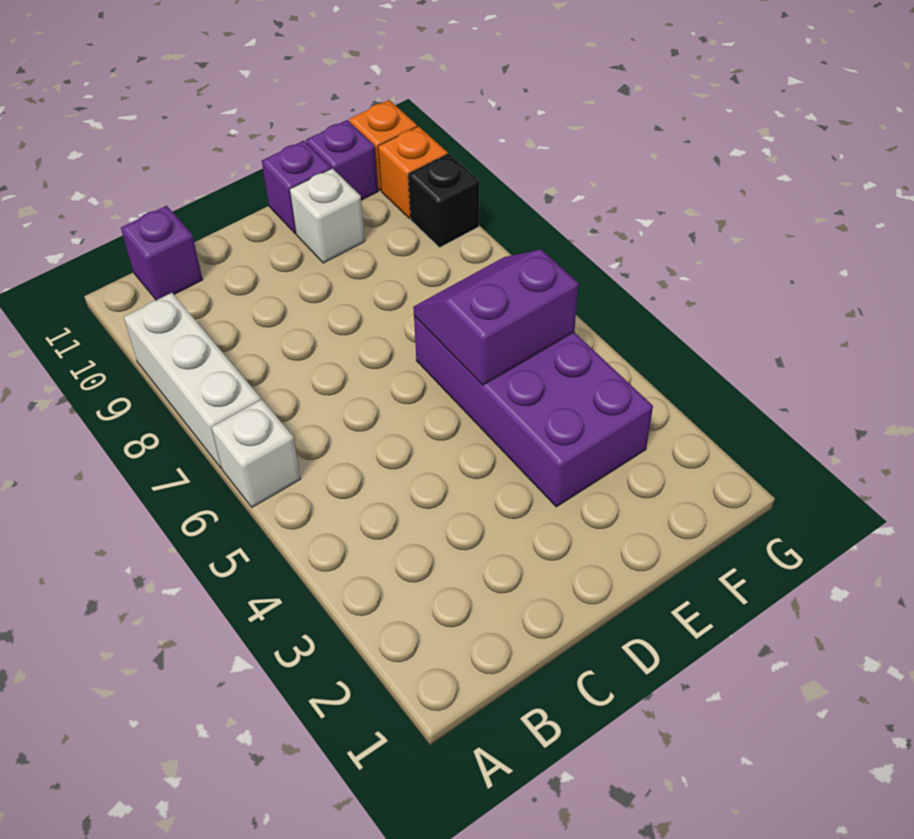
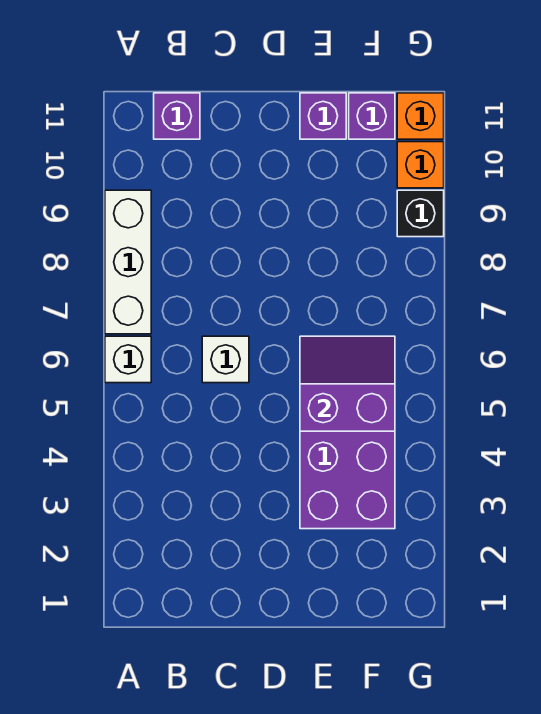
white brick E10 level 1 -> white brick C6 level 1

